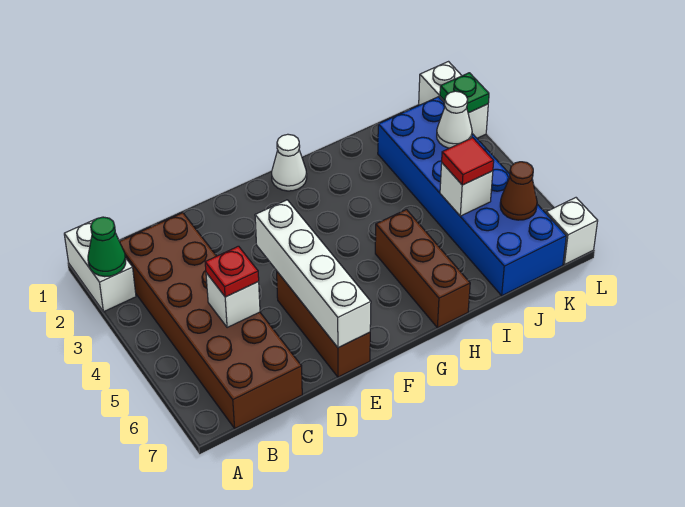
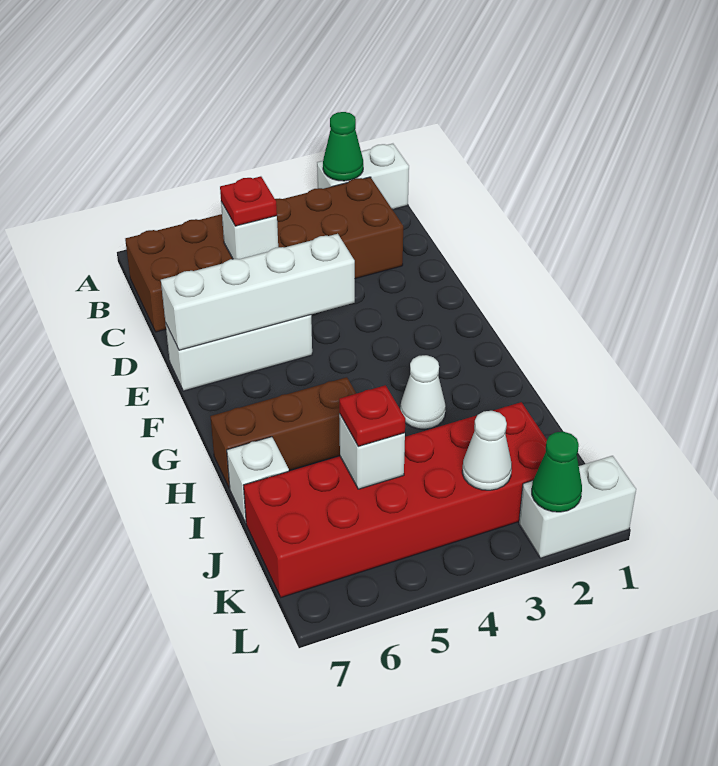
brown brick E5:E7 level 1 -> white brick E5:E7 level 1
white cone G1 level 1 -> white cone H3 level 1
blue brick J2:K7 level 1 -> red brick J2:K7 level 1
red tile J5 level 3 -> red plate J5 level 3
brown cone K6 level 2 -> none
green plate L2 level 2 -> green cone L2 level 2
white brick L7 level 1 -> white brick I7 level 1

